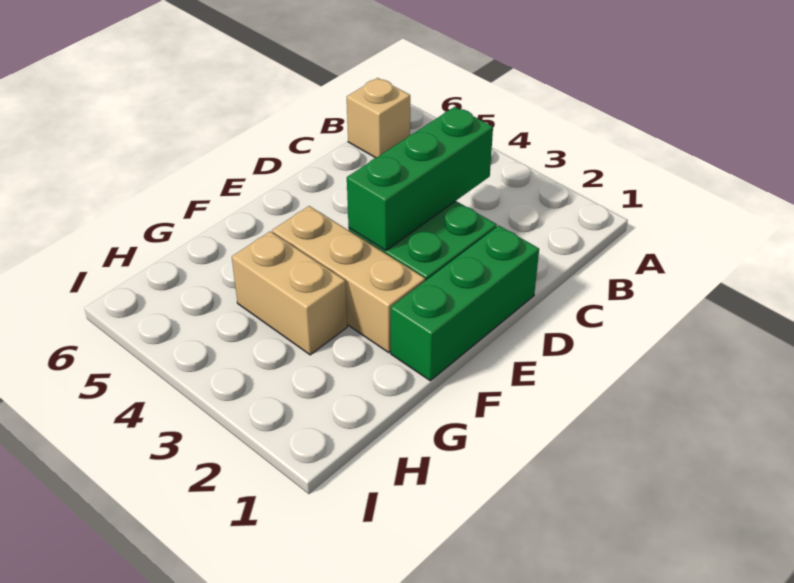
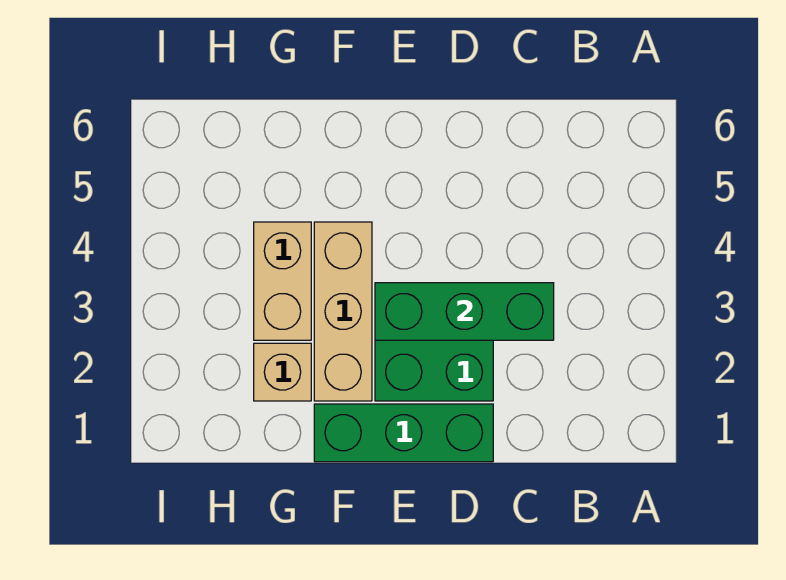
tan brick B6 level 1 -> tan brick G2 level 1

